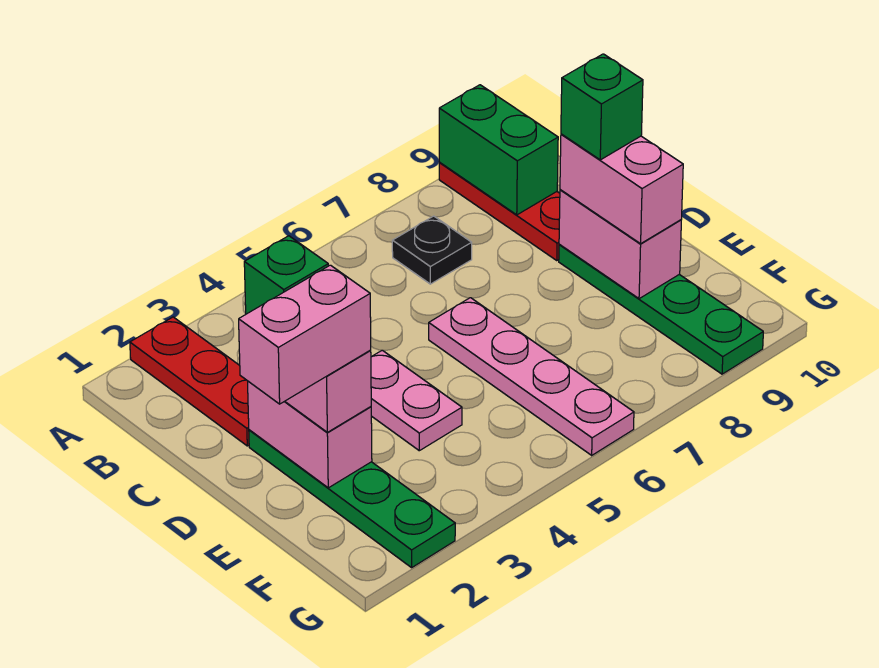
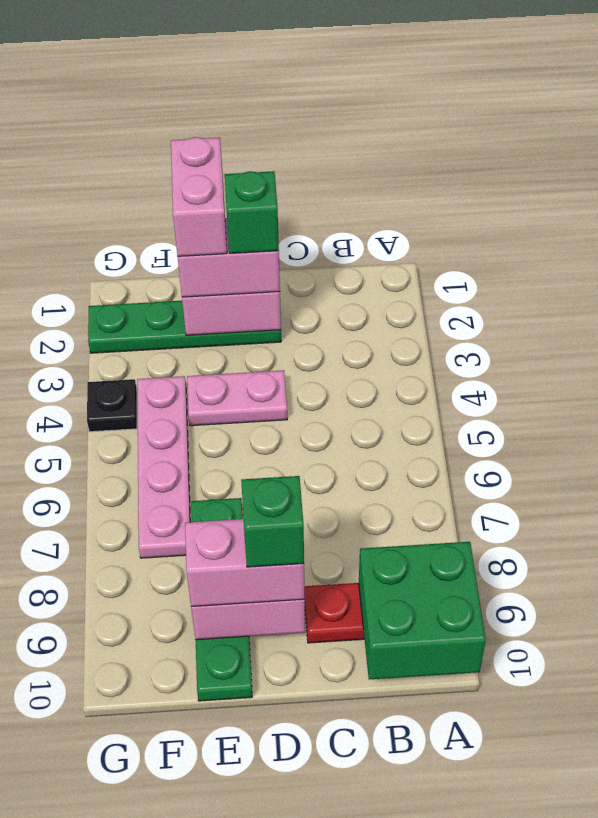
red plate A2:C2 level 1 -> none
green brick A9:B9 level 2 -> green brick A9:B10 level 2
black plate B7 level 1 -> black plate G4 level 1
pink plate D6:G6 level 1 -> pink plate F4:F7 level 1
green plate D9:G9 level 1 -> green plate E7:E10 level 1

